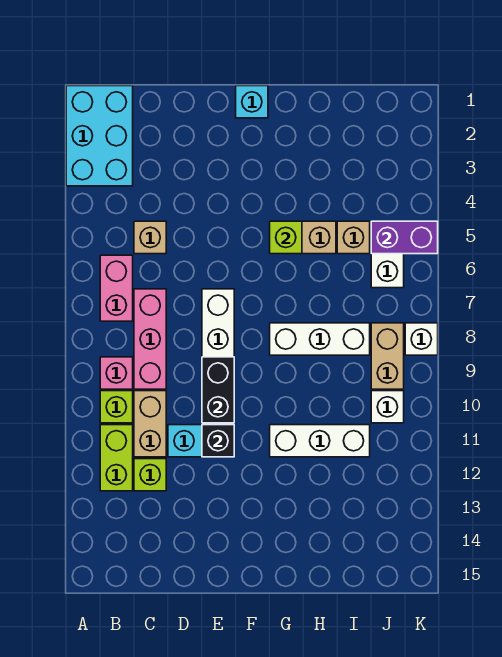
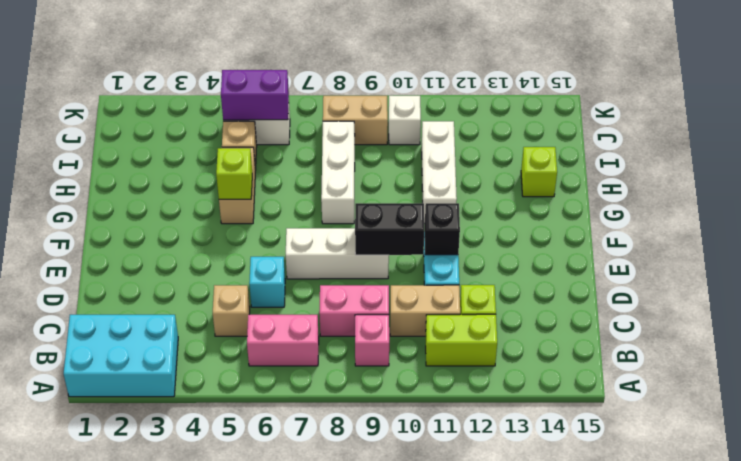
lime brick B10 level 1 -> lime brick H14 level 1
pink brick C7:C9 level 1 -> pink brick C8:C9 level 1
cyan brick F1 level 1 -> cyan brick D6 level 1
purple brick J5:K5 level 2 -> purple brick J5:J6 level 2
white brick K8 level 1 -> none

